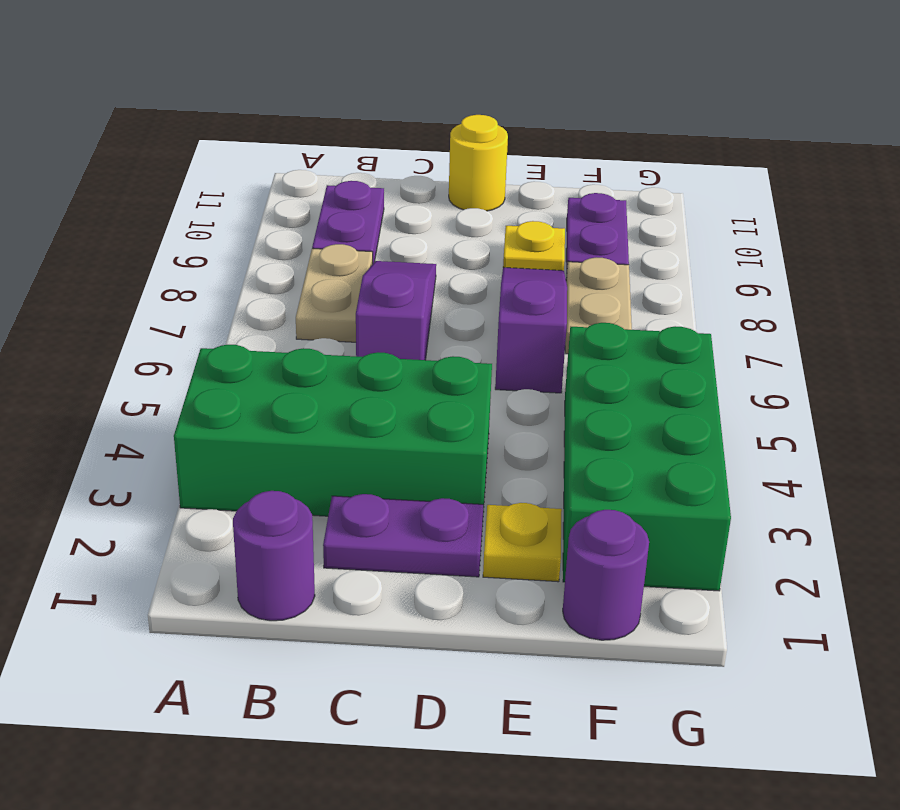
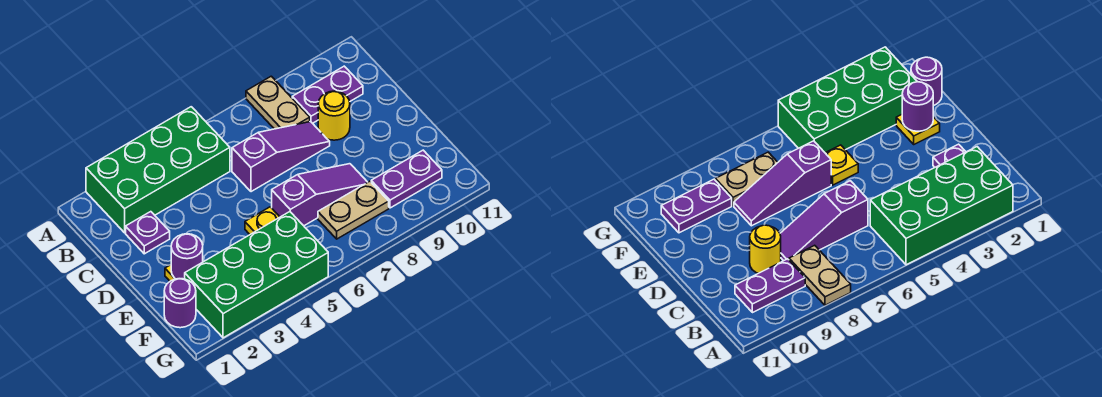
green brick A3:D4 level 1 -> green brick A2:B5 level 1
purple round brick B1 level 1 -> purple round brick E2 level 2
tan plate B7:B8 level 1 -> tan plate A8:B8 level 1
purple plate C2:D2 level 1 -> purple plate C2 level 1
yellow round brick D11 level 1 -> yellow round brick C9 level 1
yellow plate E9 level 1 -> yellow plate E5 level 1

